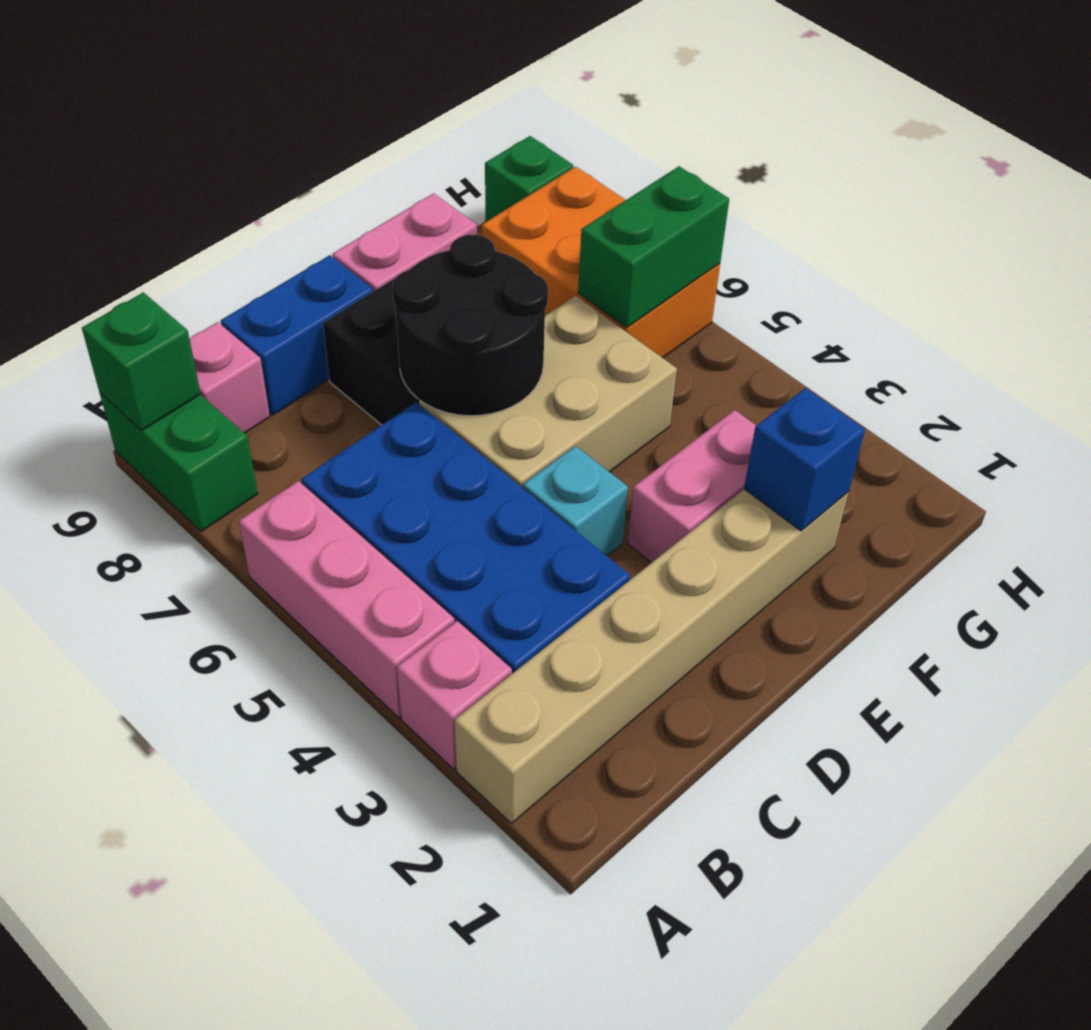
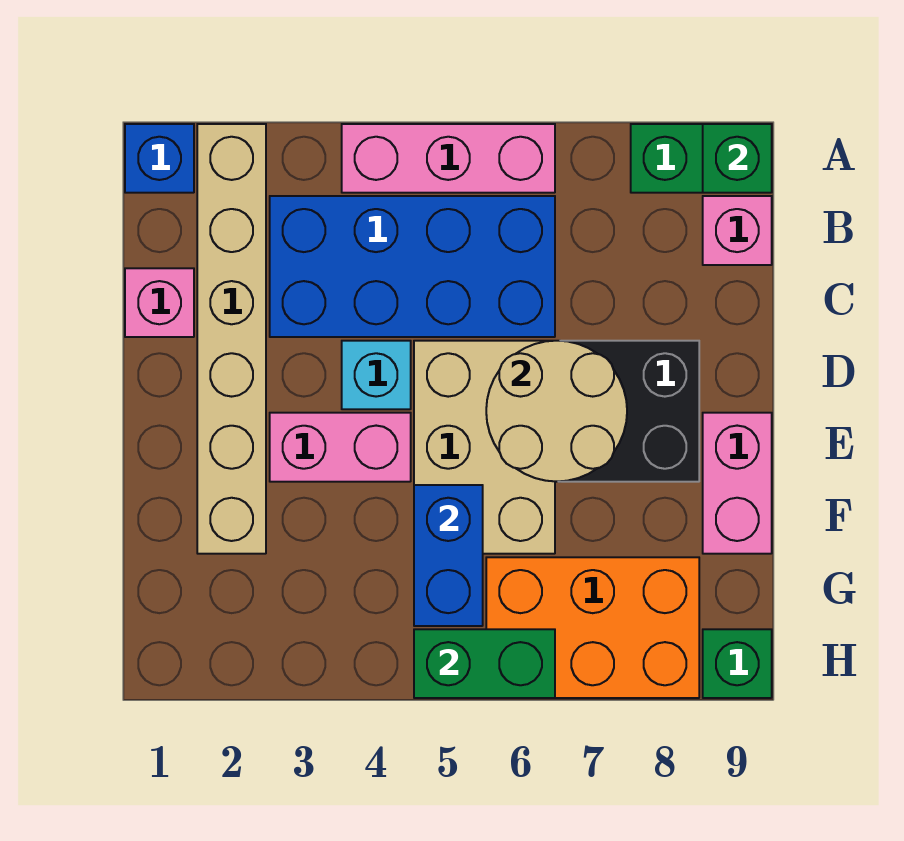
pink brick A3 level 1 -> pink brick C1 level 1
blue brick C9:D9 level 1 -> blue brick F5:G5 level 2
black round brick D6:E7 level 2 -> tan round brick D6:E7 level 2
pink brick E3:F3 level 1 -> pink brick E3:E4 level 1
blue brick F2 level 2 -> blue brick A1 level 1
green brick G6:H6 level 2 -> green brick H5:H6 level 2

